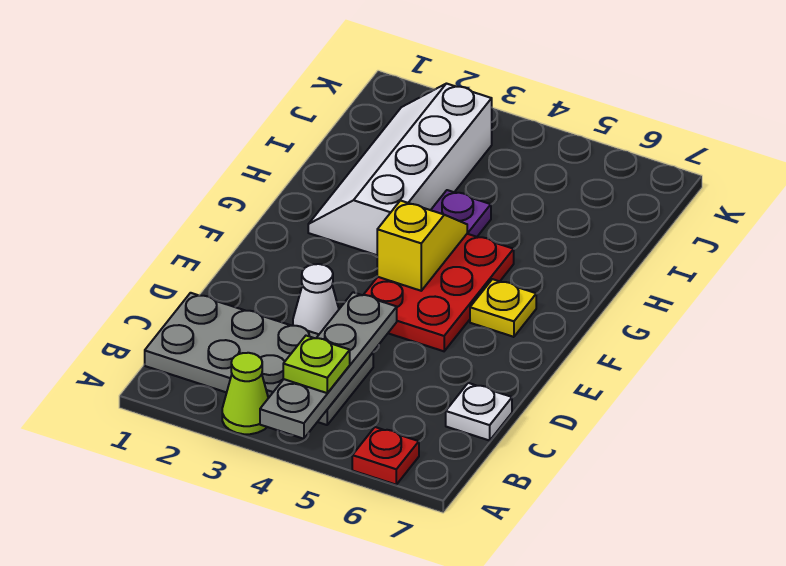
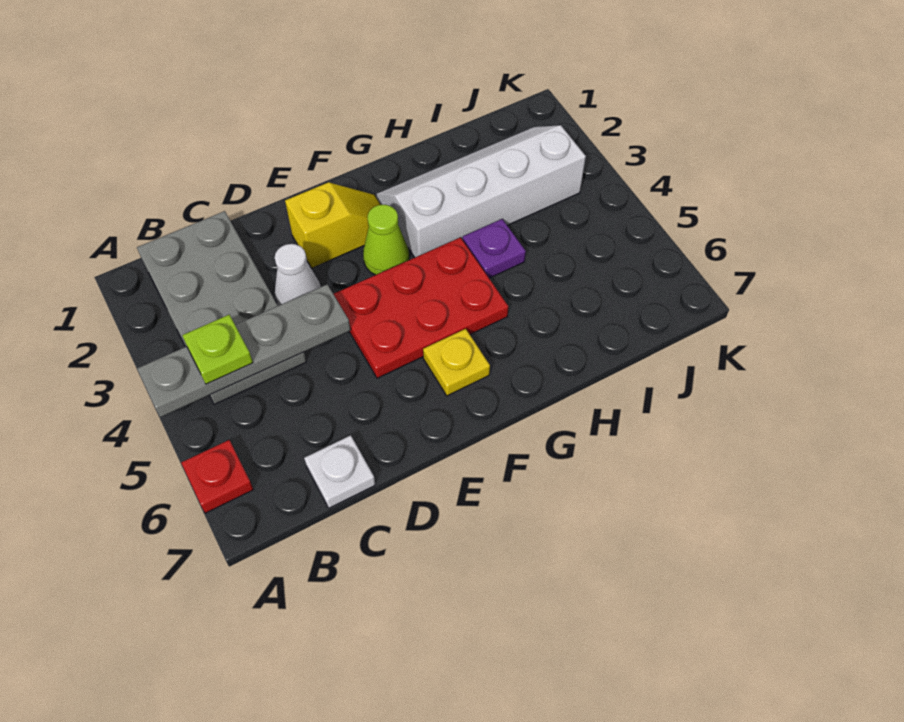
lime cone A3 level 1 -> lime cone F3 level 1
yellow slope F4:G4 level 2 top F -> yellow slope E2:F2 level 1 top E

